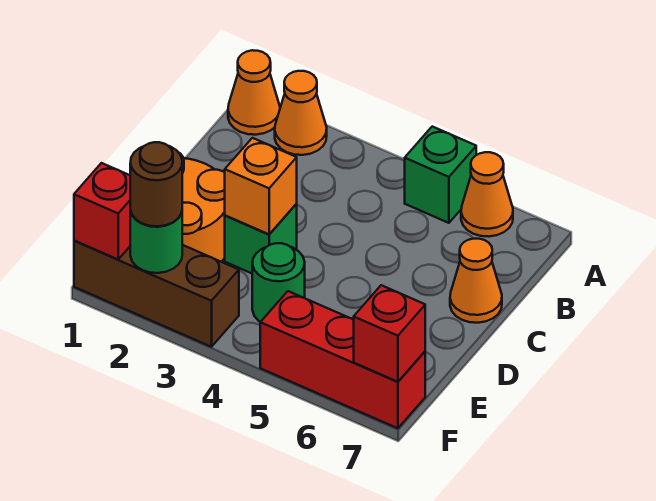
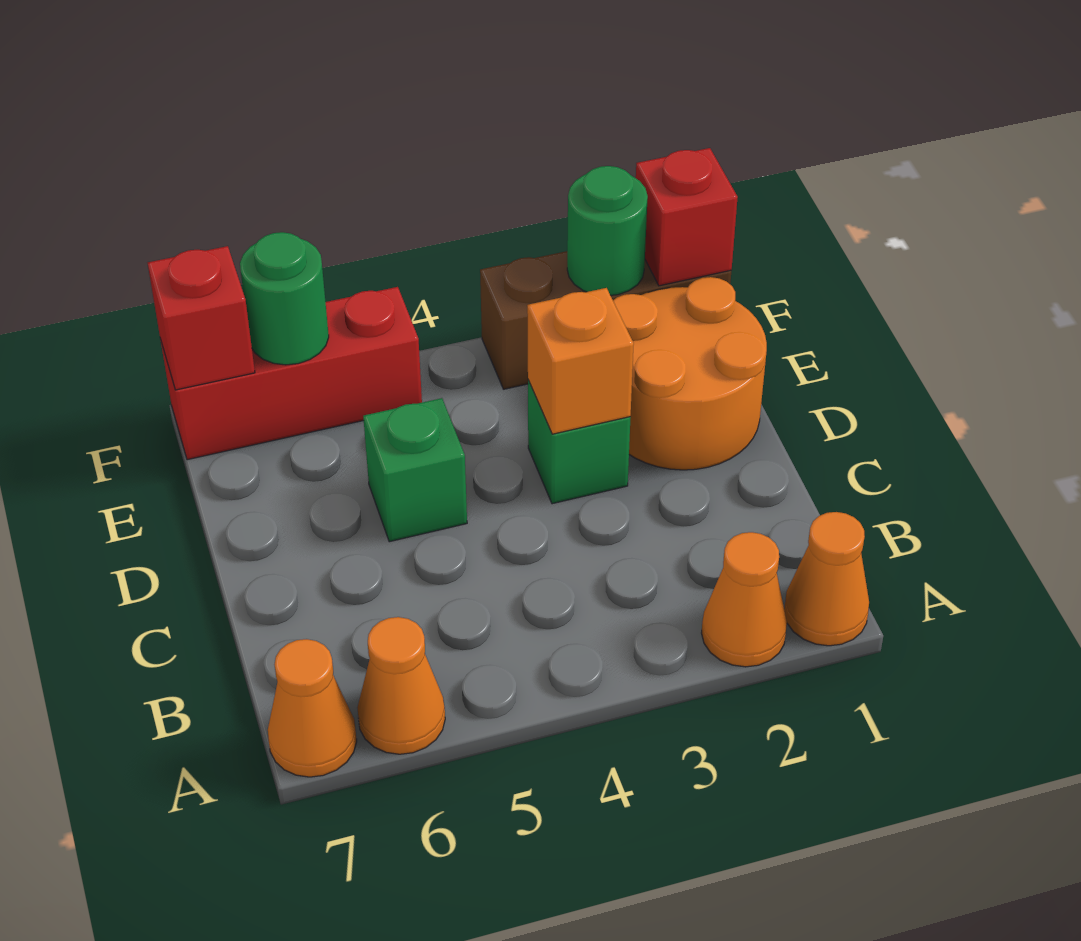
green brick A5 level 1 -> green brick D5 level 1
orange cone C7 level 1 -> orange cone A7 level 1
green round brick E4 level 1 -> green round brick F6 level 2
brown round brick F2 level 3 -> none

